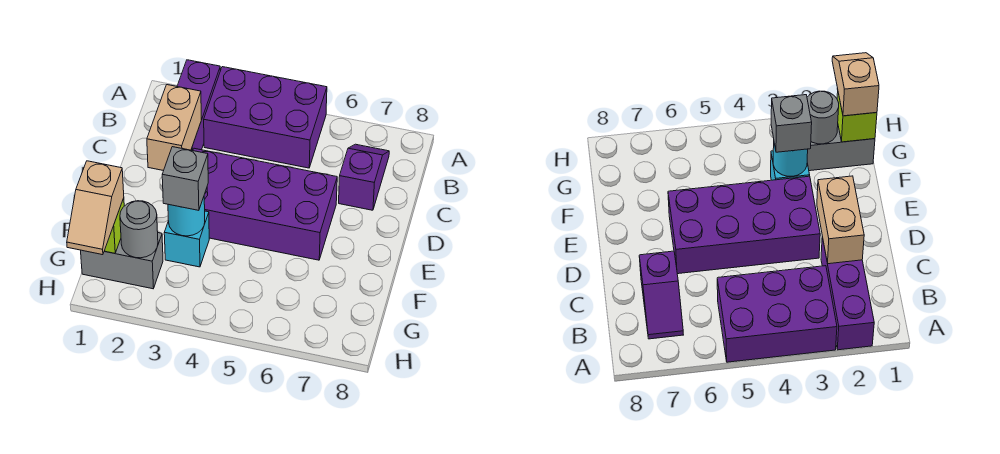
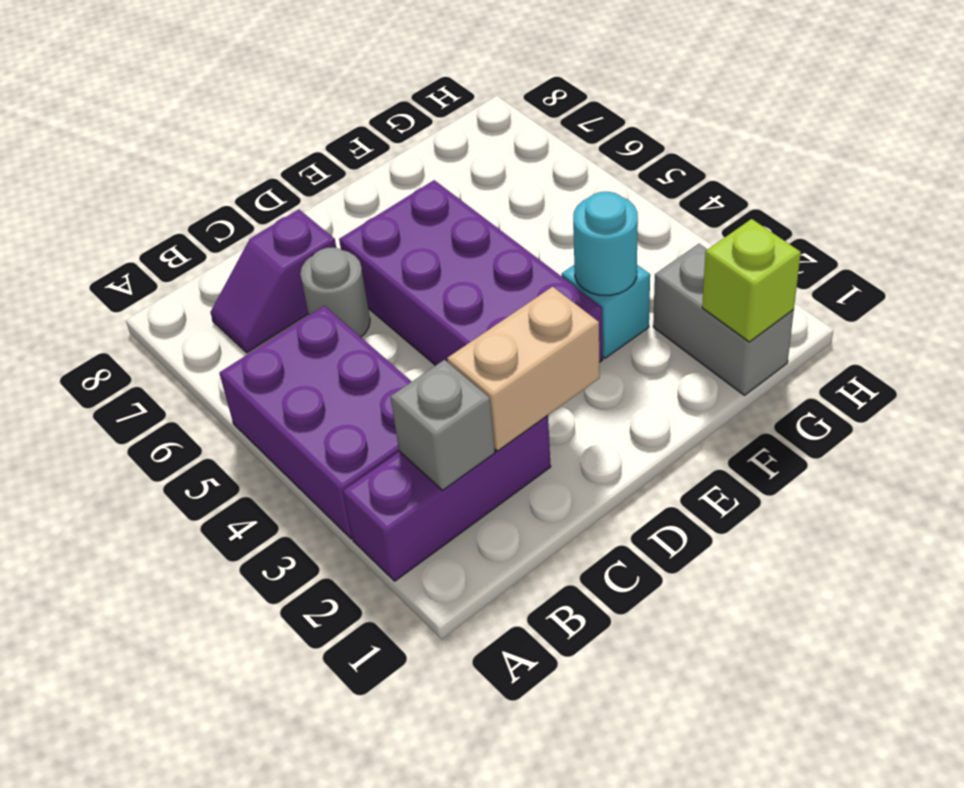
grey brick F3 level 3 -> grey brick B2 level 2
tan slope G1:H1 level 3 top G -> none
grey round brick G2 level 2 -> grey round brick C6 level 1

